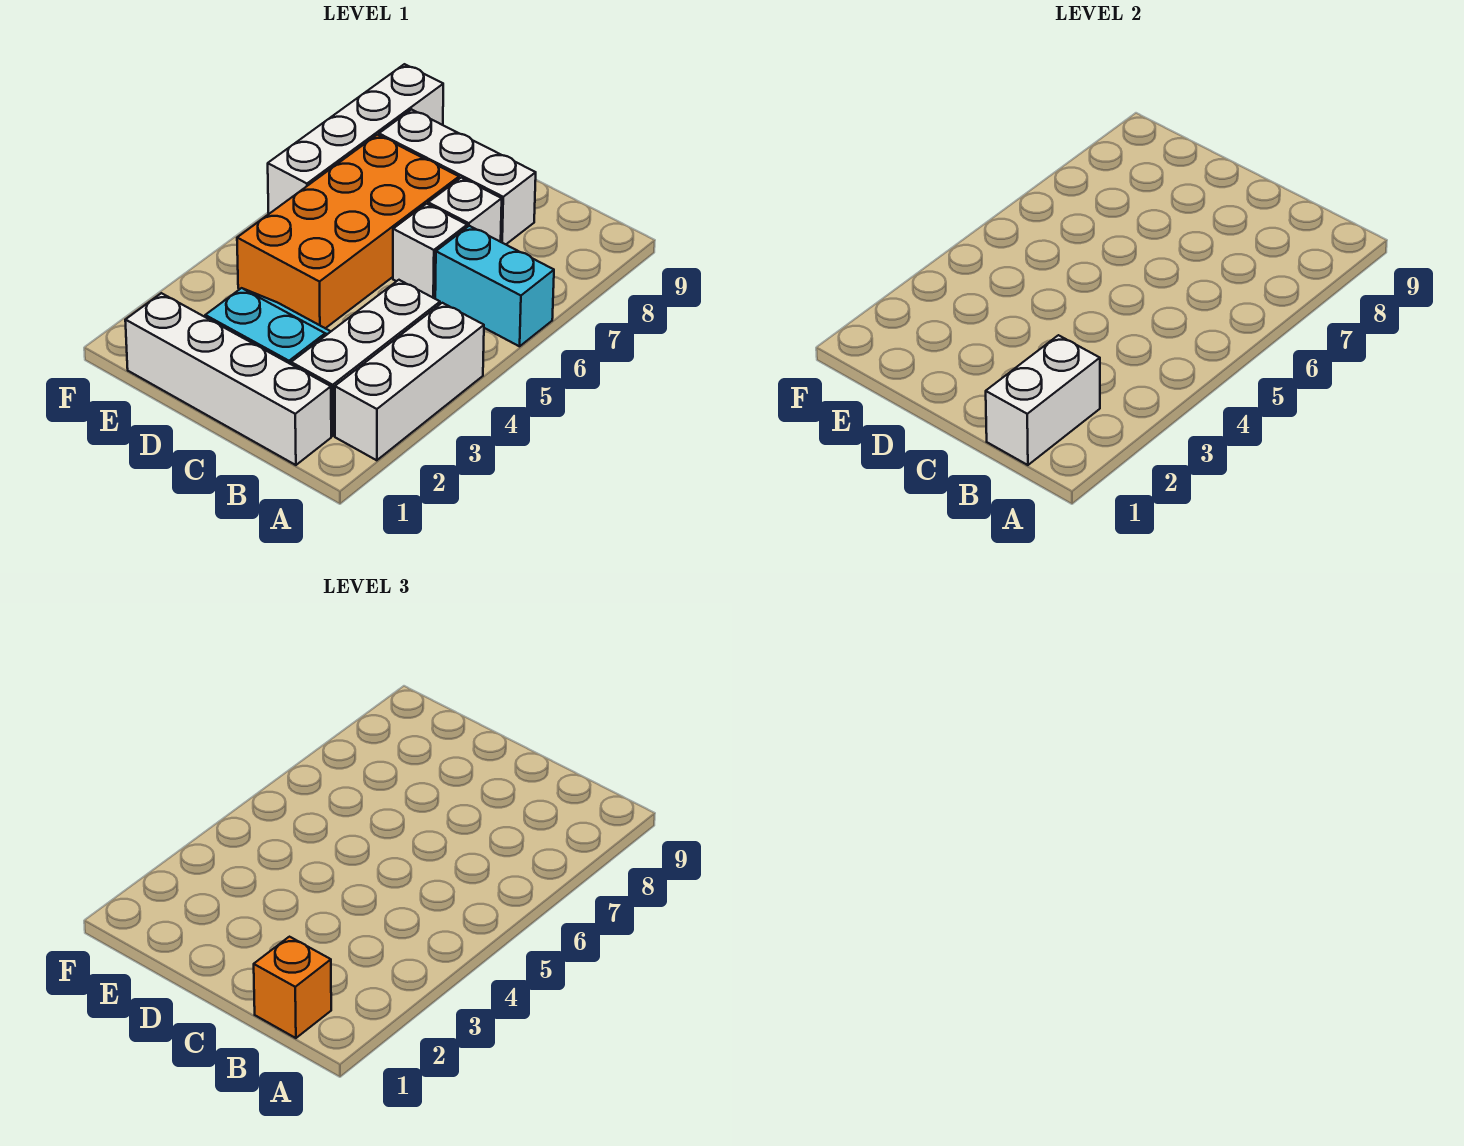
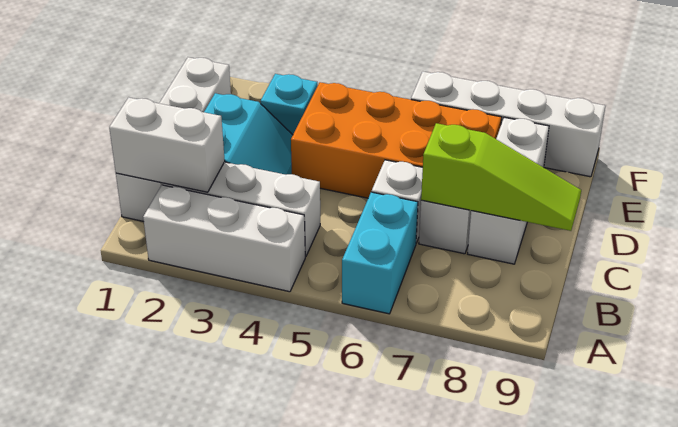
orange brick B1 level 3 -> none
none -> lime slope C7:C9 level 2 top 7
none -> cyan brick E3 level 1

